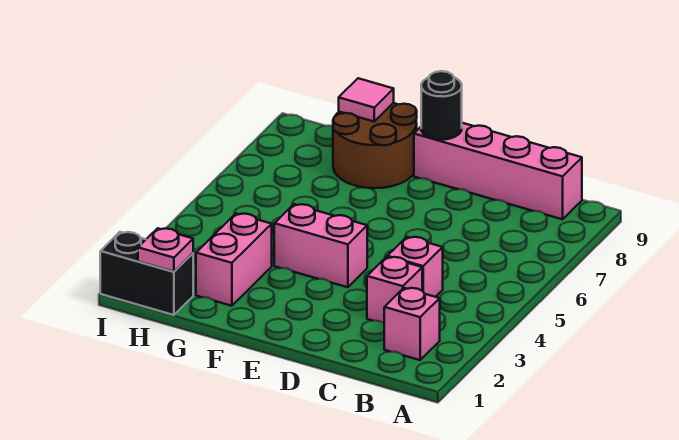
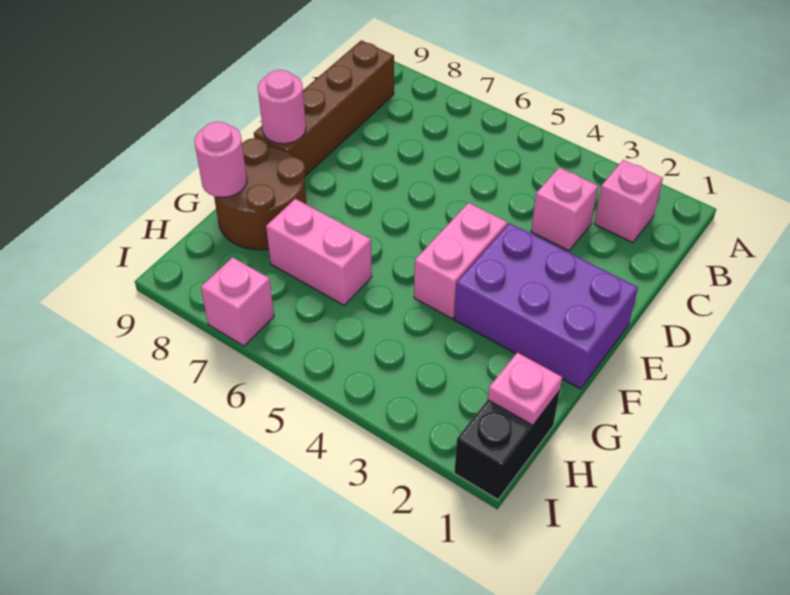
pink brick B9:E9 level 1 -> brown brick B9:E9 level 1
pink brick C4 level 1 -> pink brick I7 level 1
none -> purple brick E1:F3 level 1
black round brick E9 level 2 -> pink round brick E9 level 2
pink brick G2:G3 level 1 -> pink brick G6:G7 level 1
pink tile G9 level 2 -> pink round brick G9 level 2

